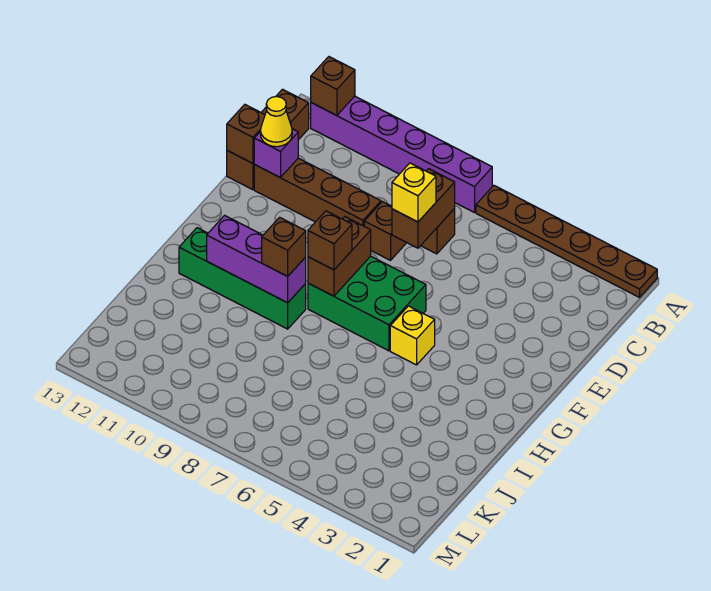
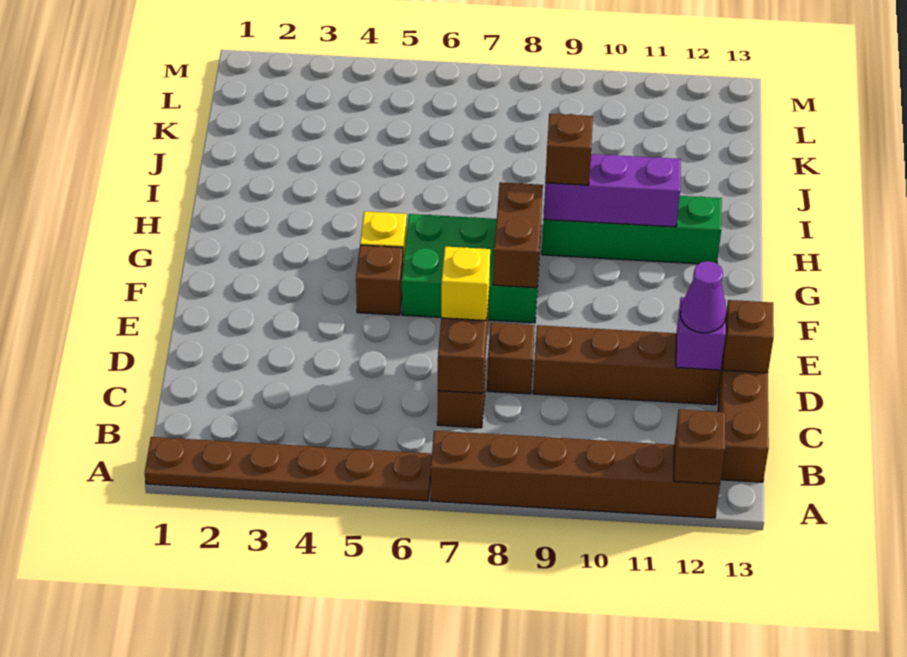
purple brick A7:A12 level 1 -> brown brick A7:A12 level 1
yellow cone D12 level 3 -> purple cone D12 level 3
brown brick G8 level 3 -> brown brick F5 level 1

